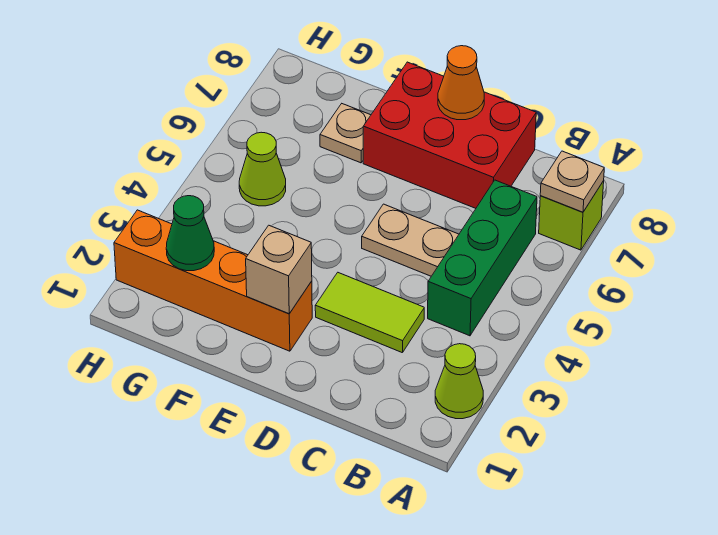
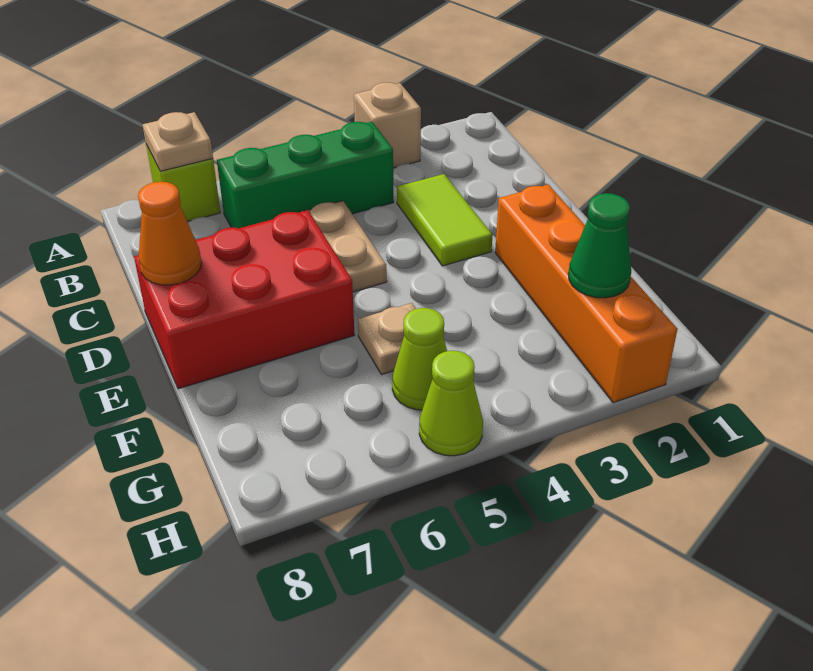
lime cone A2 level 1 -> lime cone H5 level 1
red brick C7:E8 level 1 -> red brick D6:E8 level 1
tan brick E2 level 2 -> tan brick A3 level 1
tan plate F7 level 1 -> tan plate F5 level 1

